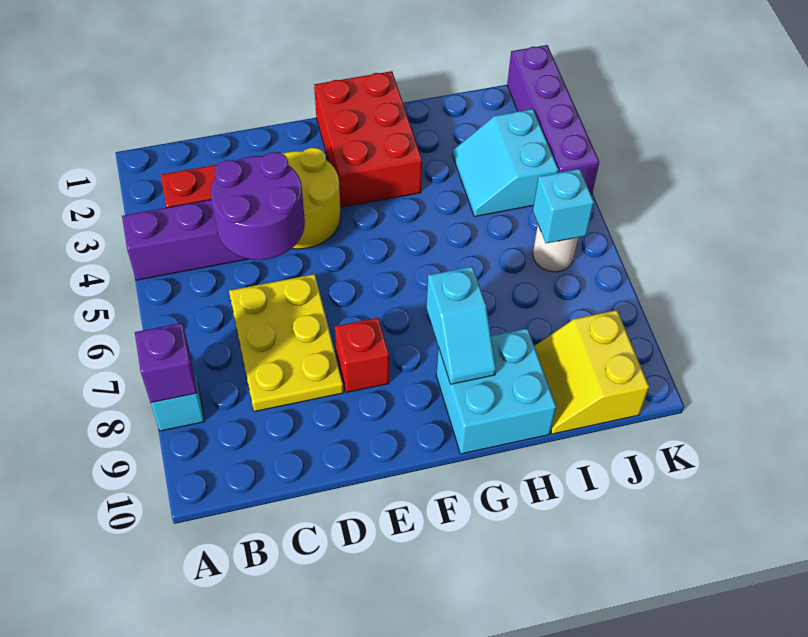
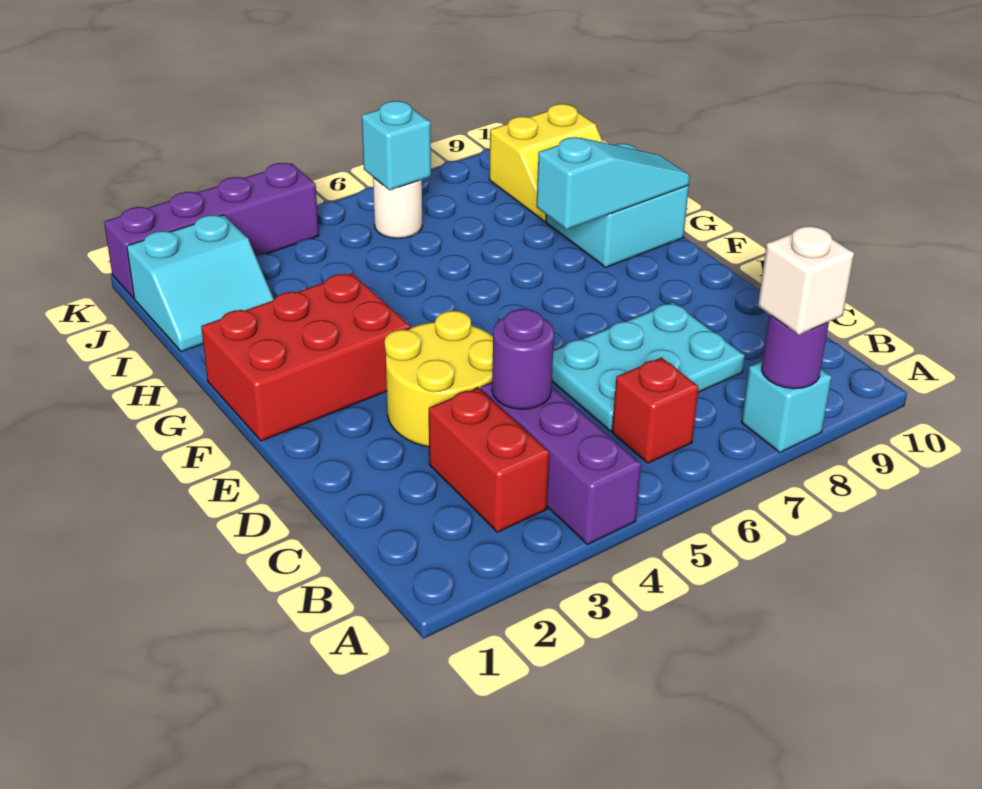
purple brick A8 level 2 -> purple round brick A8 level 2
none -> white brick A8 level 3
purple round brick C4:D5 level 2 -> purple round brick C4 level 2
yellow plate C6:D8 level 1 -> cyan plate C6:D8 level 1
red brick E8 level 1 -> red brick B6 level 1
cyan slope G8:G9 level 2 top 8 -> cyan slope G8:G10 level 2 top 8
cyan slope I3:J4 level 1 top J -> cyan slope I1:J2 level 1 top J

